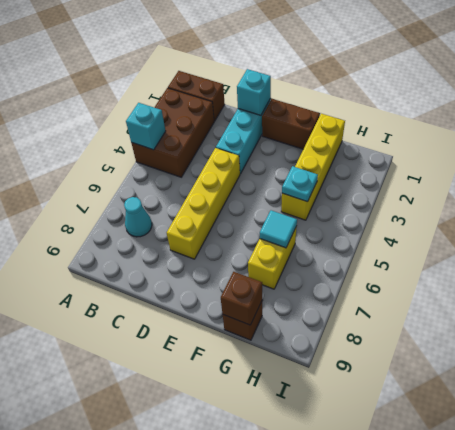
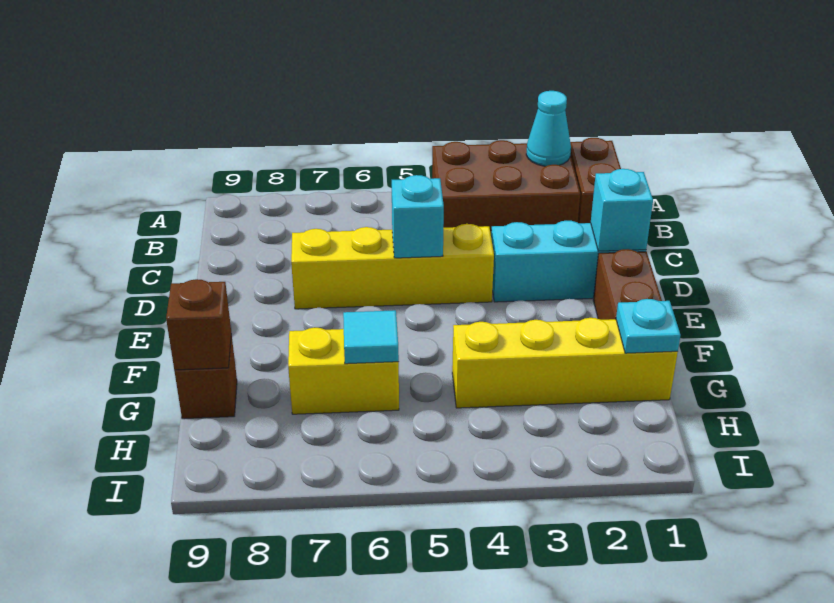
cyan brick A4 level 2 -> cyan brick D5 level 2
cyan cone B7 level 1 -> cyan cone A2 level 2
cyan plate G4 level 2 -> cyan plate G1 level 2

